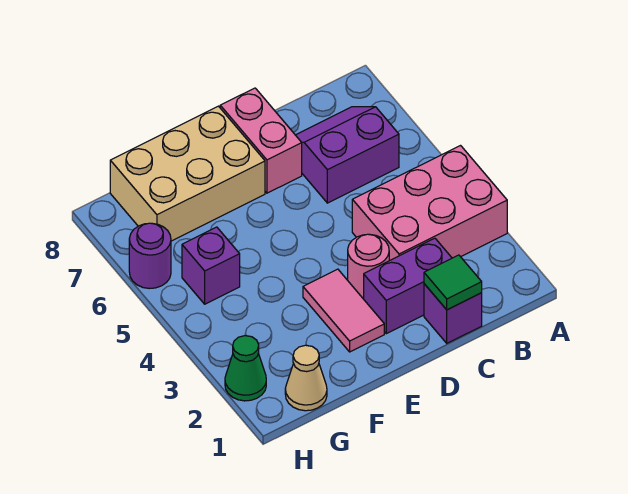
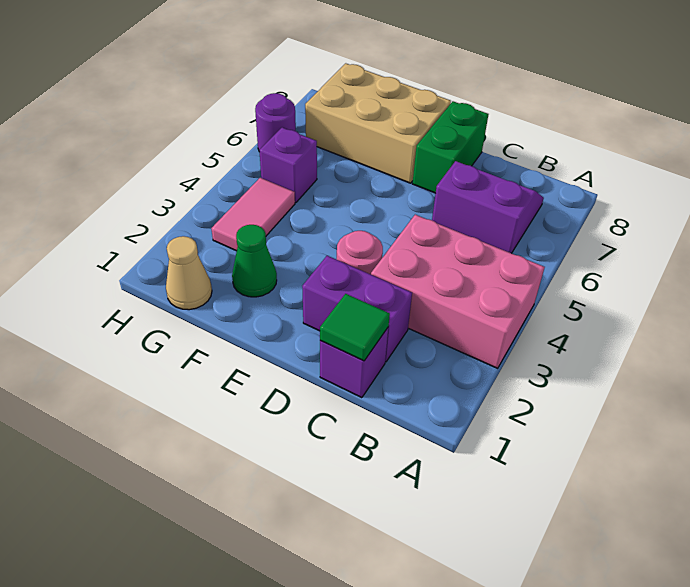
pink brick D7:D8 level 1 -> green brick D7:D8 level 1
pink tile E2:E3 level 1 -> pink tile G3:G4 level 1
green cone H2 level 1 -> green cone F2 level 1

